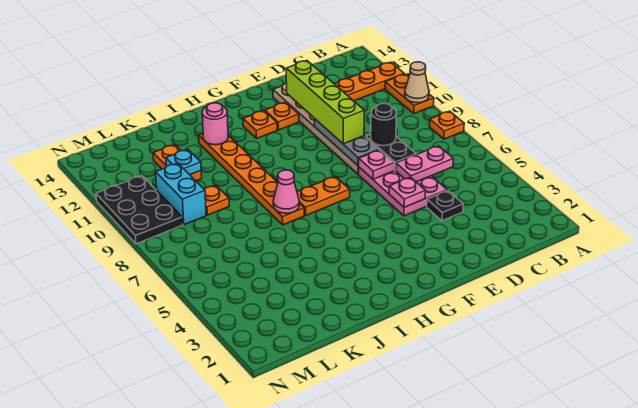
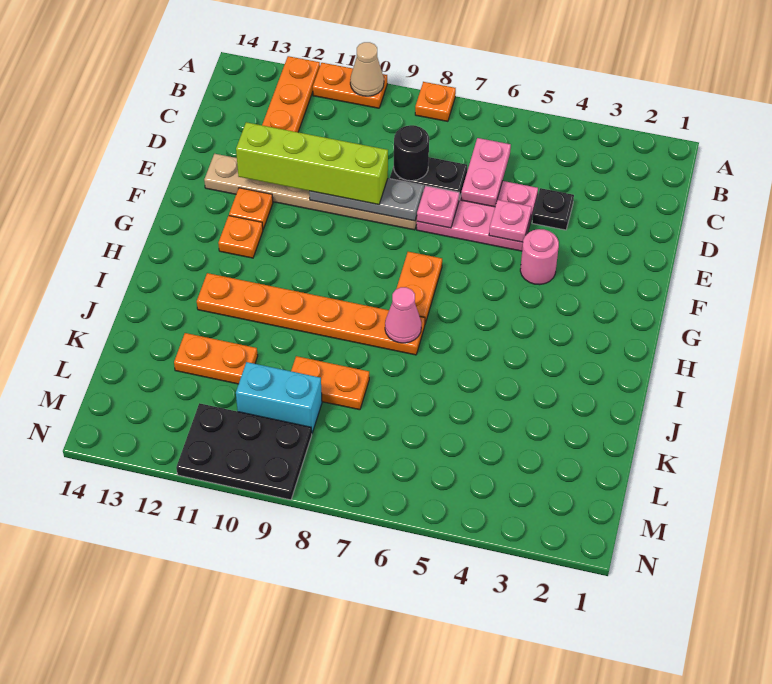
pink round brick I12 level 2 -> pink round brick F4 level 1
orange plate K9 level 1 -> orange plate K8:K9 level 1
cyan plate K11 level 2 -> none

